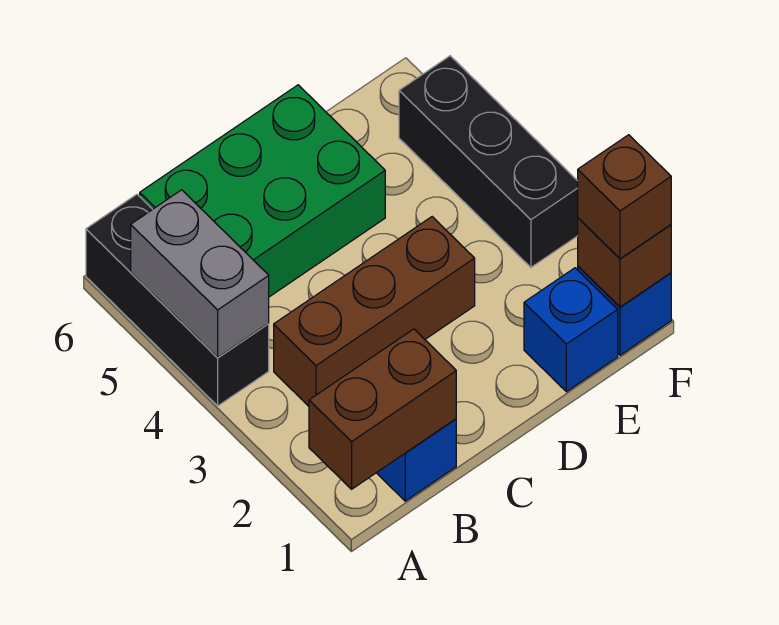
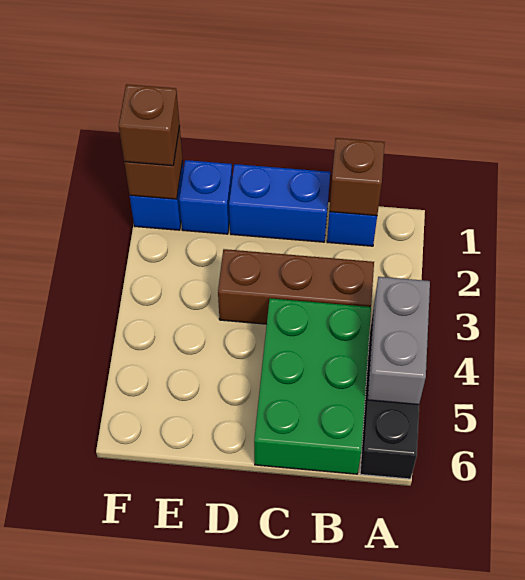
brown brick A1:B1 level 2 -> brown brick B1 level 2
green brick B5:D6 level 1 -> green brick B4:C6 level 1
none -> blue brick C1:D1 level 1
black brick F3:F5 level 1 -> none

